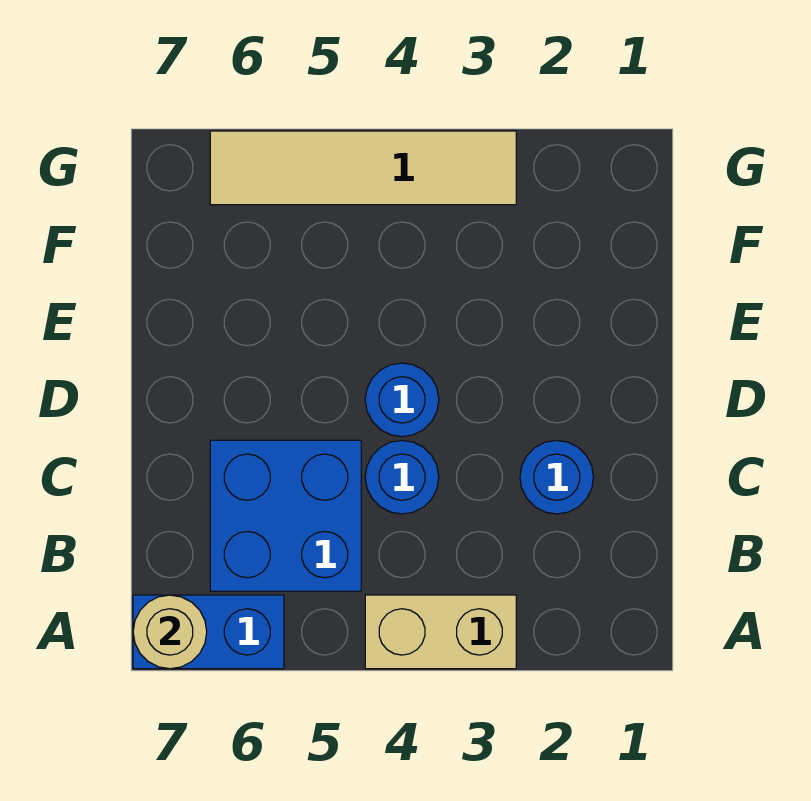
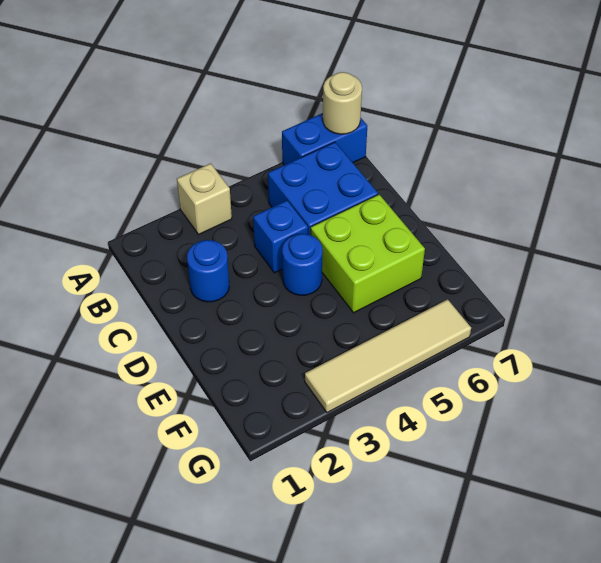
tan brick A3:A4 level 1 -> tan brick A3 level 1
blue round brick C4 level 1 -> blue brick C4 level 1
none -> lime brick D5:E6 level 1

